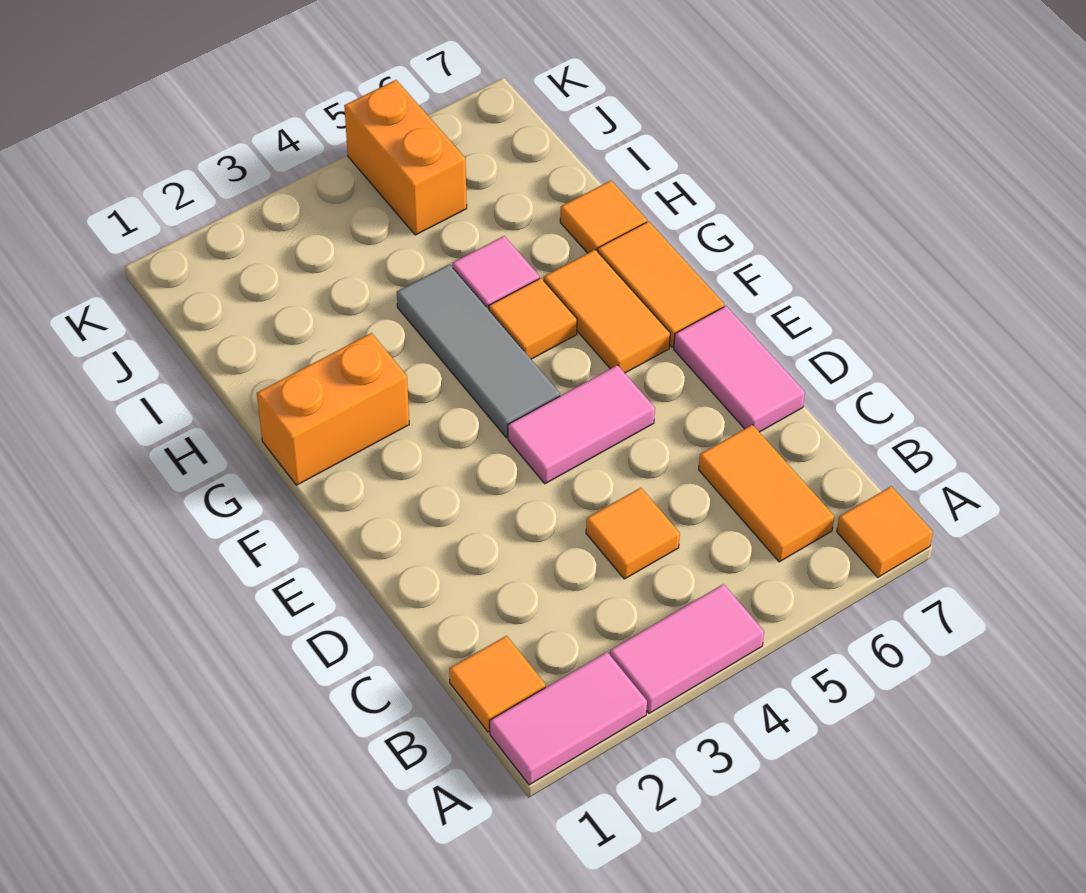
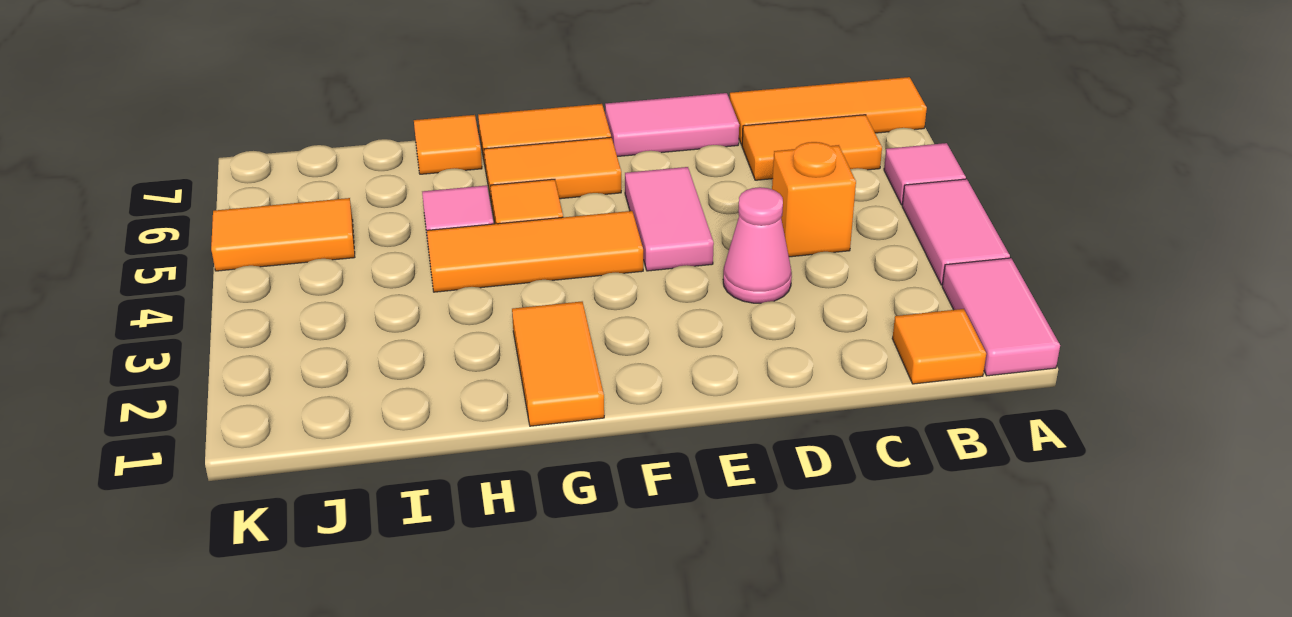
none -> pink tile A5 level 1
orange tile A7 level 1 -> orange tile A7:C7 level 1
orange tile C4 level 1 -> orange brick C4 level 1
none -> pink cone D3 level 1
grey tile F4:H4 level 1 -> orange tile F4:H4 level 1
orange brick G1:G2 level 1 -> orange tile G1:G2 level 1
orange brick J5:K5 level 1 -> orange tile J5:K5 level 1

